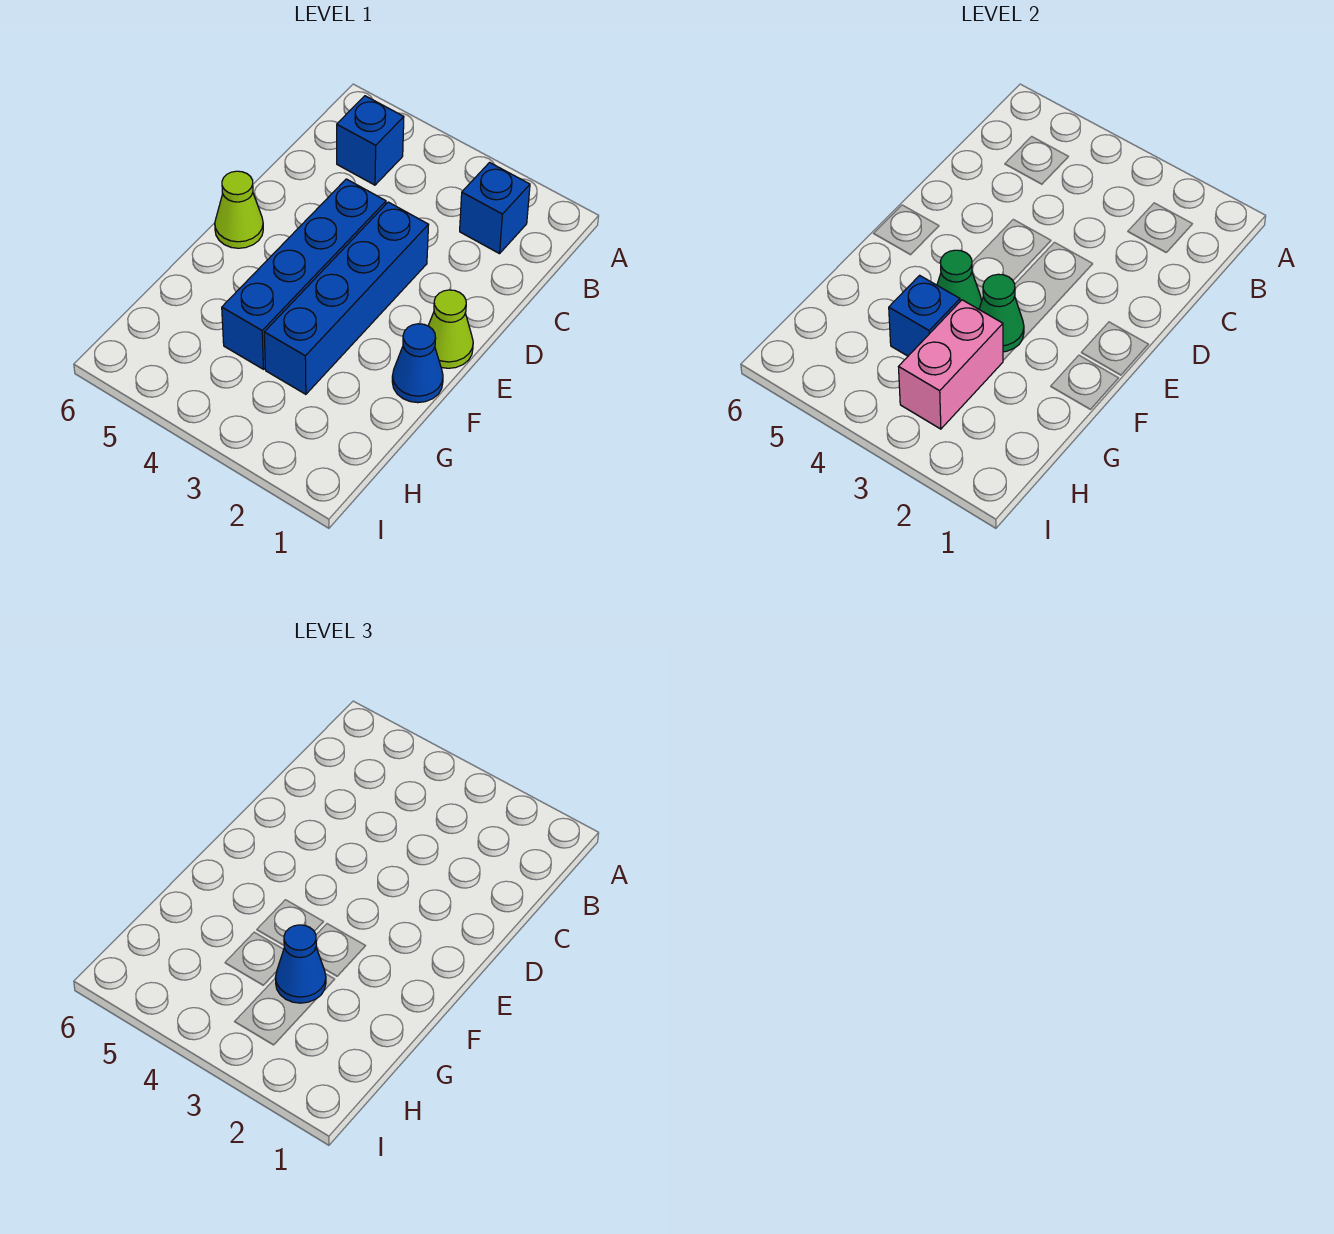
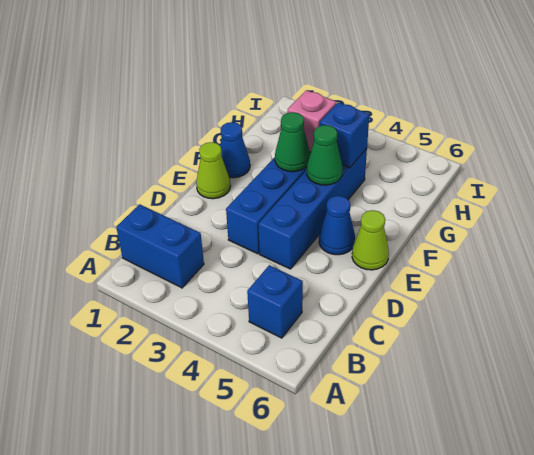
blue brick B2 level 1 -> blue brick B1:B2 level 1
pink brick G3:H3 level 2 -> pink brick G3 level 2
blue cone G3 level 3 -> blue cone E5 level 1

